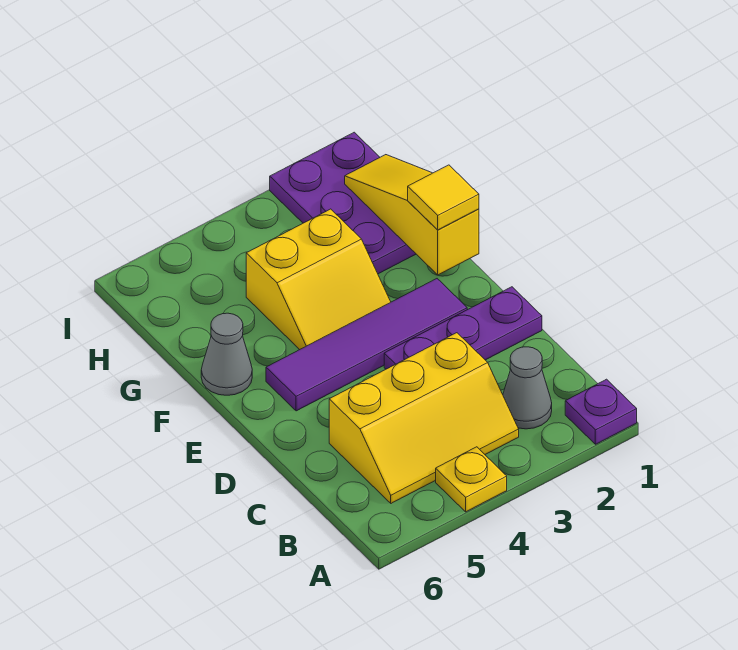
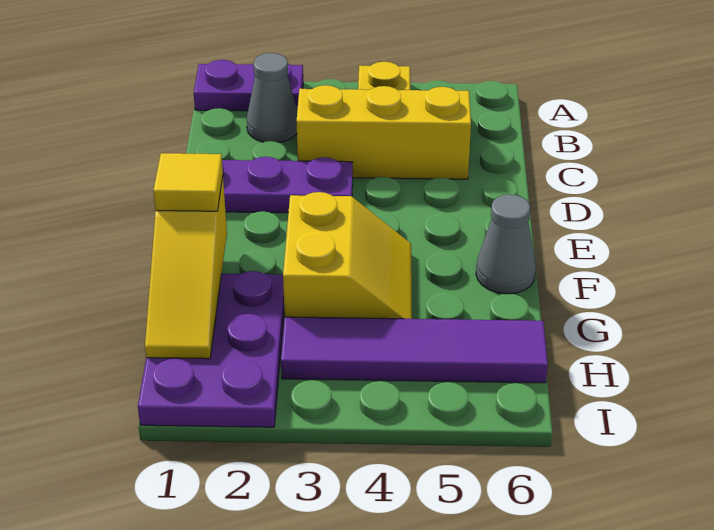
purple plate A1 level 1 -> purple plate A1:A2 level 1
purple tile E2:E5 level 1 -> purple tile H3:H6 level 1
yellow slope F3:G4 level 1 top G -> yellow slope F3:G4 level 1 top 3

